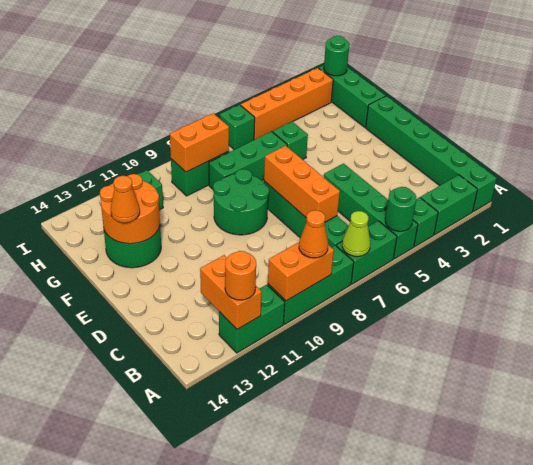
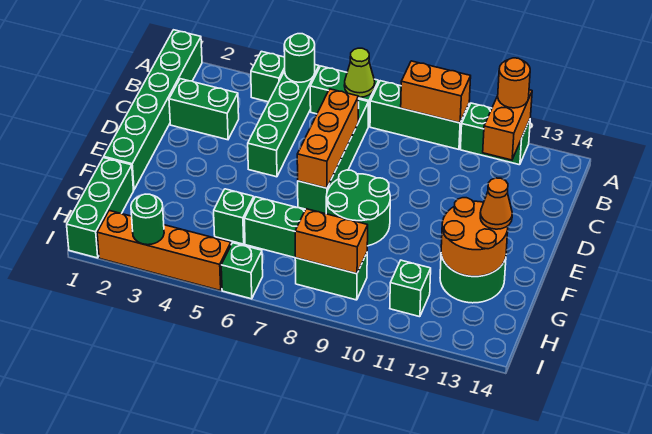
green brick A2:A3 level 1 -> green brick C2:C3 level 1
orange cone A9 level 3 -> none
green round brick I1 level 2 -> green round brick I3 level 2

